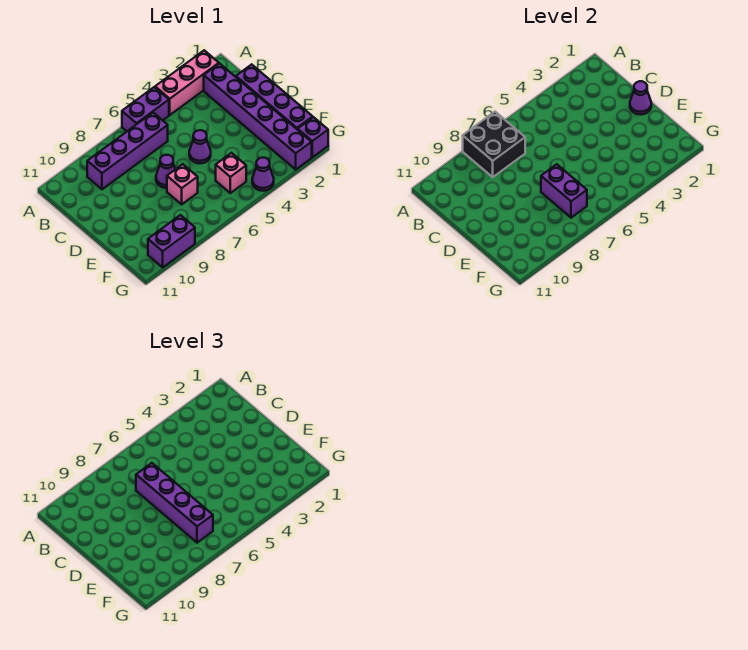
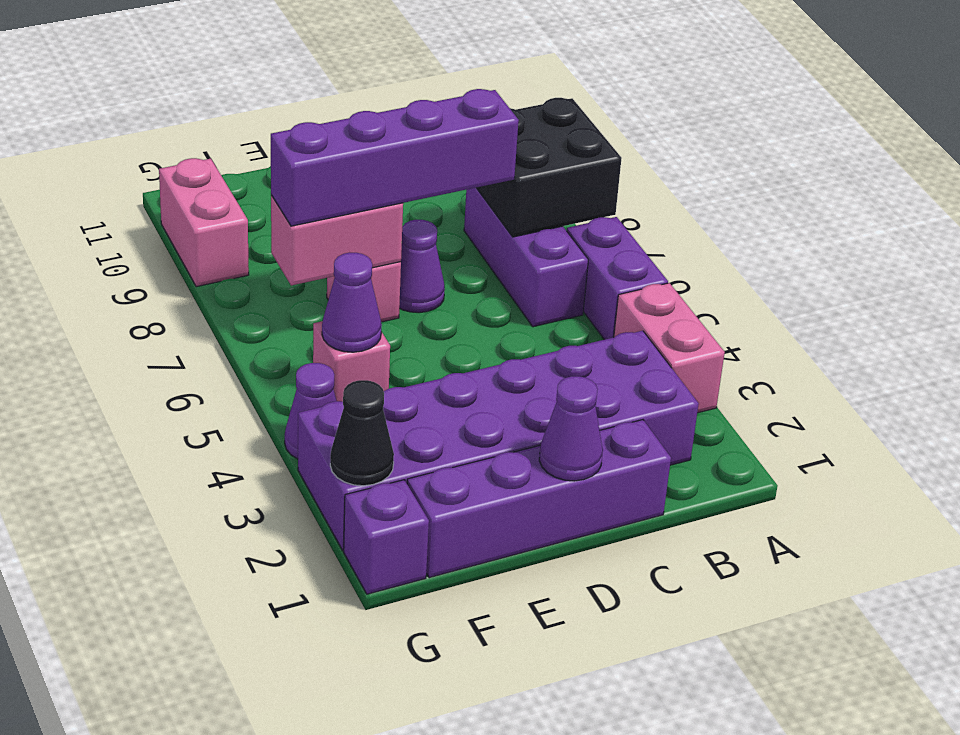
pink brick A2:A4 level 1 -> pink brick A3:A4 level 1
purple brick B2:G2 level 1 -> purple brick B2:G3 level 1
purple brick B6:B9 level 1 -> purple brick B6:B8 level 1
purple cone D5 level 1 -> purple cone F5 level 2
purple brick E7:F7 level 2 -> pink brick E7:F7 level 2
none -> black cone G2 level 2
purple brick G9:G10 level 1 -> pink brick G9:G10 level 1

